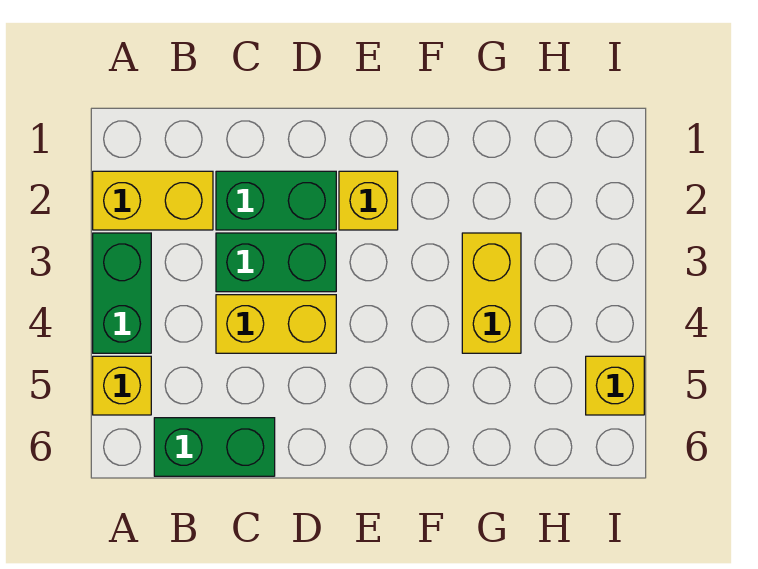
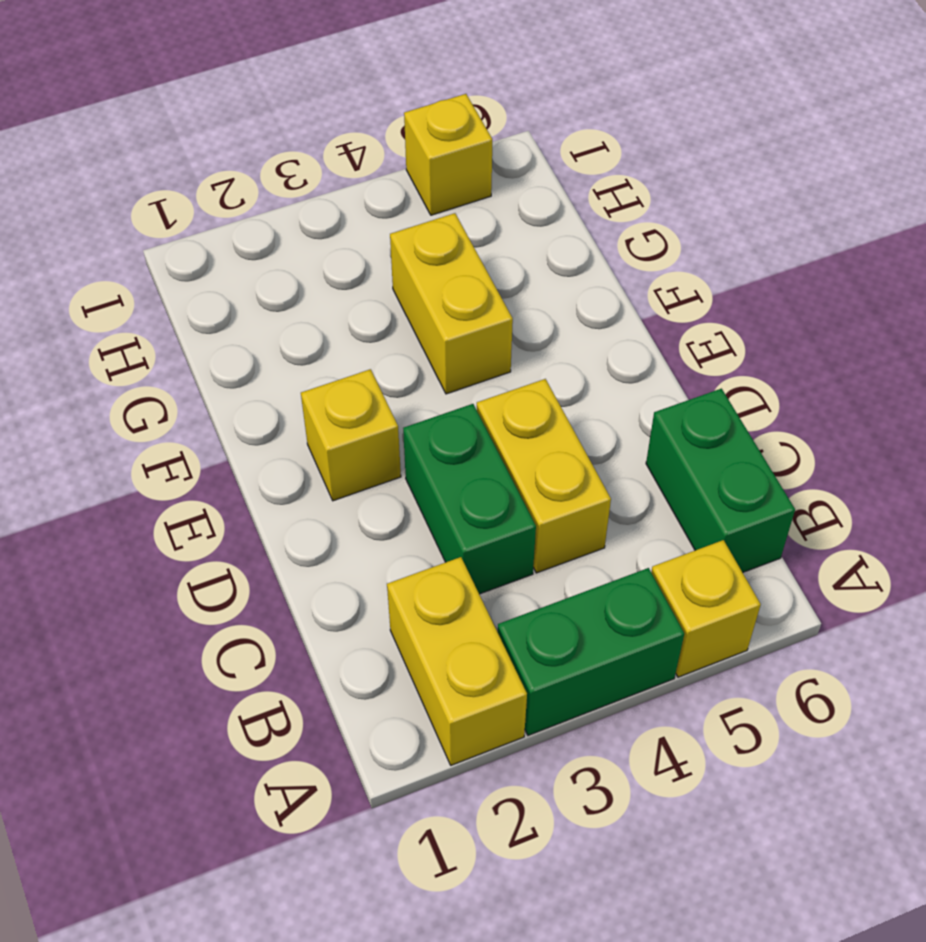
green brick C2:D2 level 1 -> none
yellow brick G3:G4 level 1 -> yellow brick F4:G4 level 1

